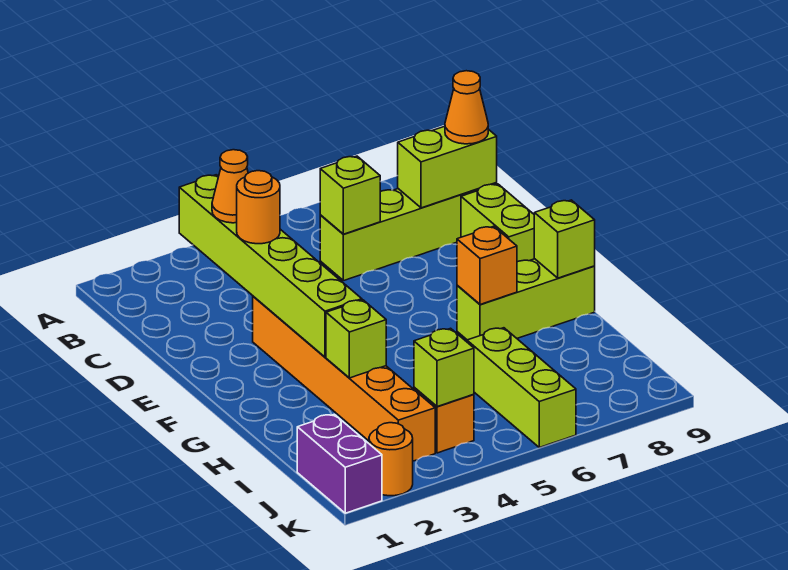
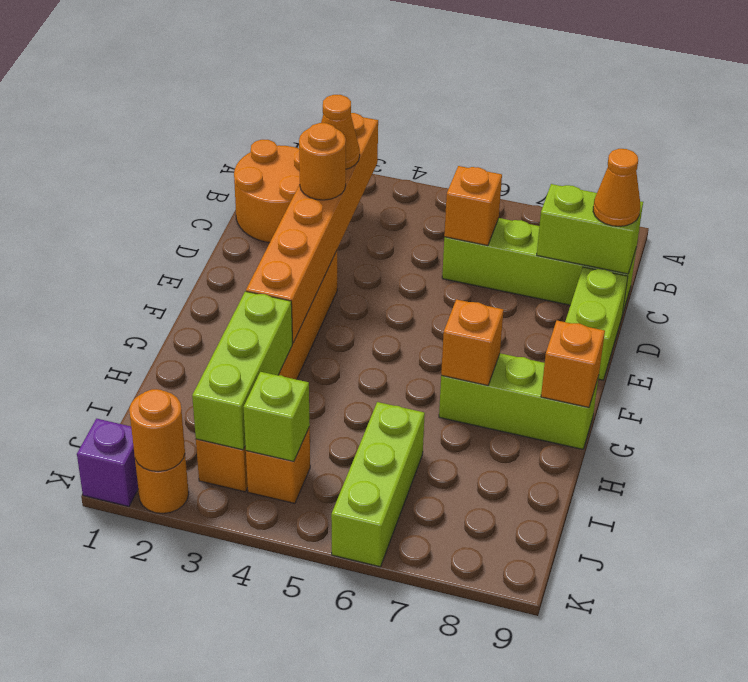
none -> orange round brick B1:C2 level 1
lime brick B3:G3 level 2 -> orange brick B3:G3 level 2
lime brick C6 level 2 -> orange brick C6 level 2
lime brick G9 level 2 -> orange brick G9 level 2
lime brick H3 level 2 -> lime brick H3:J3 level 2
purple brick J1:K1 level 1 -> purple brick K1 level 1
none -> orange round brick K2 level 2

